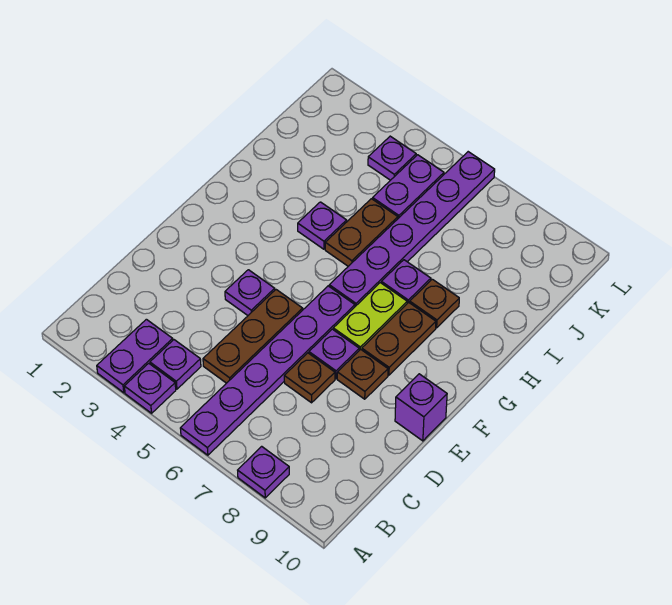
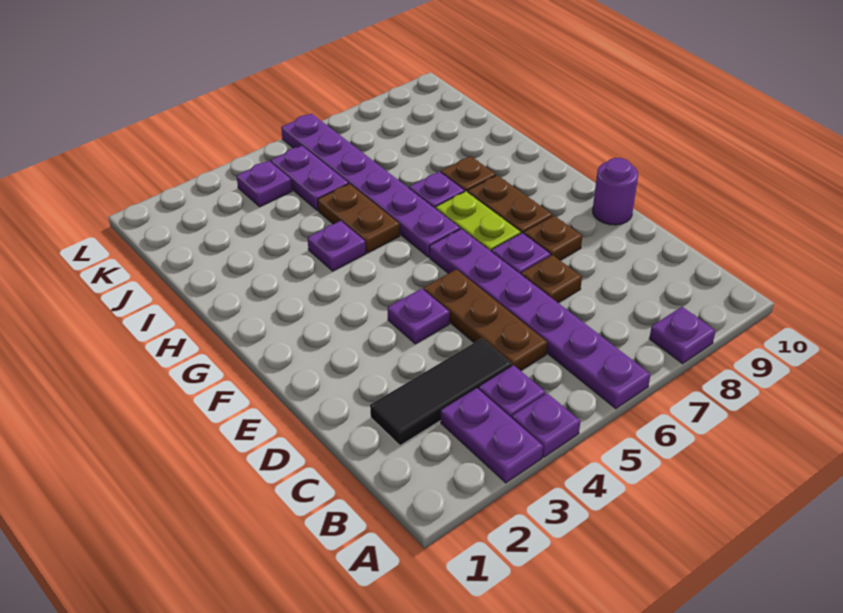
none -> black tile C2:C4 level 1
purple brick E10 level 1 -> purple round brick E10 level 1

